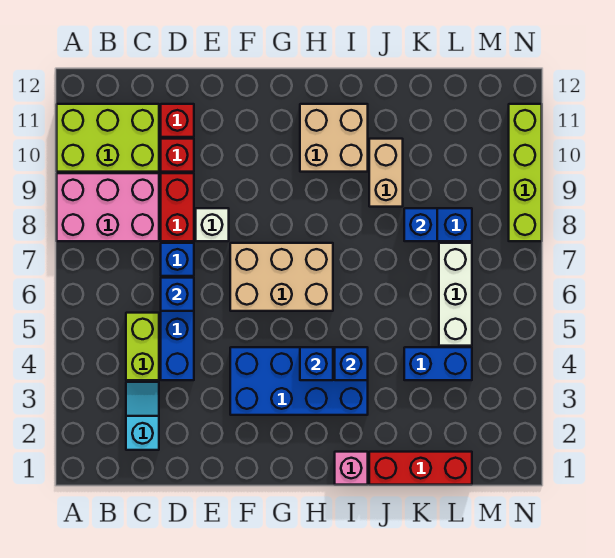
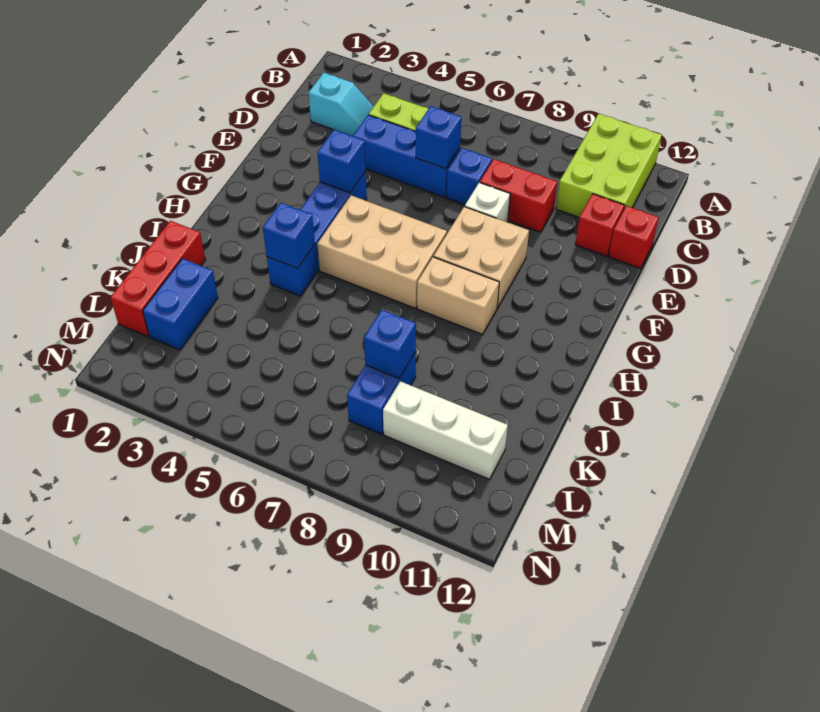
pink brick A8:C9 level 1 -> none
red brick D10 level 1 -> red brick D12 level 1
blue brick F3:I4 level 1 -> blue brick F4:I4 level 1
tan brick F6:H7 level 1 -> tan brick G5:H7 level 1
blue brick H4 level 2 -> blue brick F4 level 2
tan brick H10:I11 level 1 -> tan brick F8:G9 level 1
pink brick I1 level 1 -> none
tan brick J9:J10 level 1 -> tan brick H8:H9 level 1
blue brick K4:L4 level 1 -> blue brick K2:L2 level 1
white brick L5:L7 level 1 -> white brick L9:L11 level 1
lime brick N8:N11 level 1 -> none

